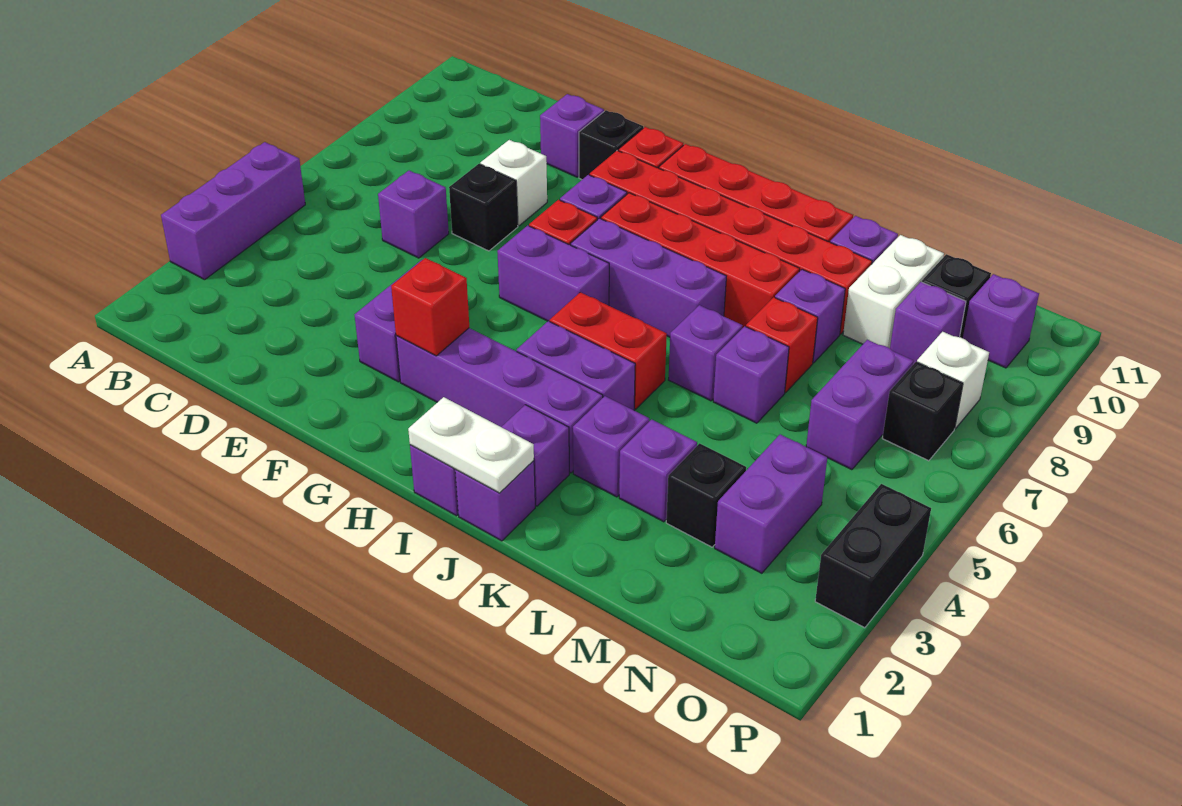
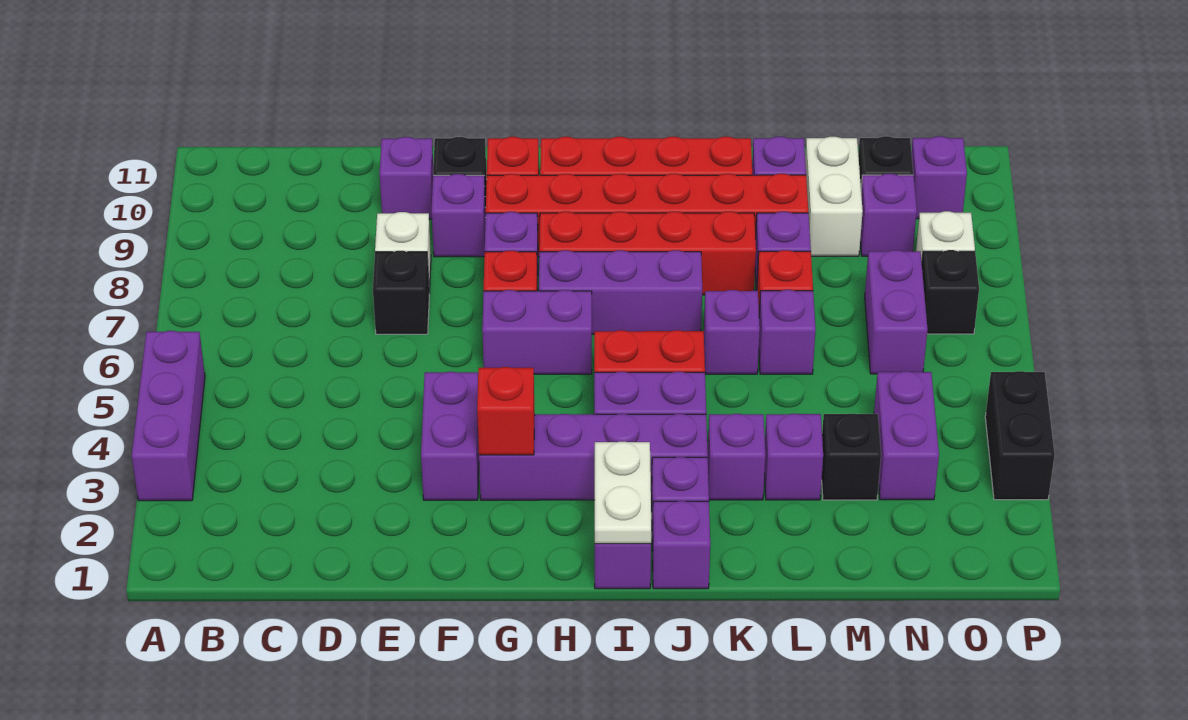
purple brick D6 level 1 -> purple brick F9 level 1
white plate I1:J1 level 2 -> white plate I1:I2 level 2

